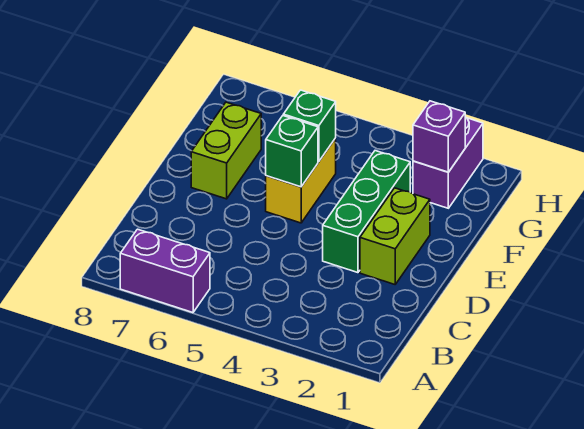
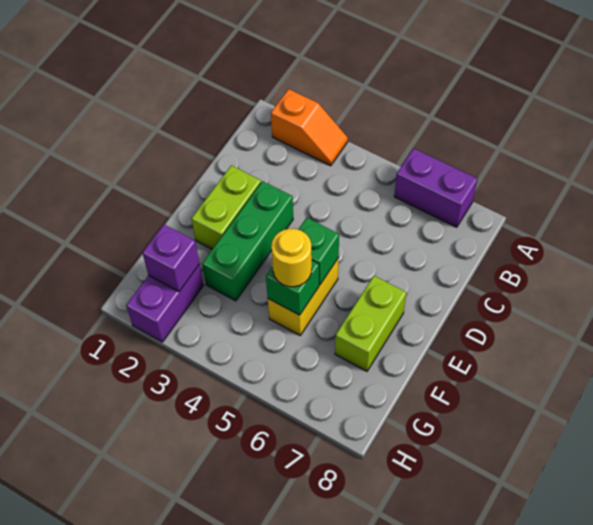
none -> orange slope A2:A3 level 1 top 2
none -> yellow round brick F5 level 3

